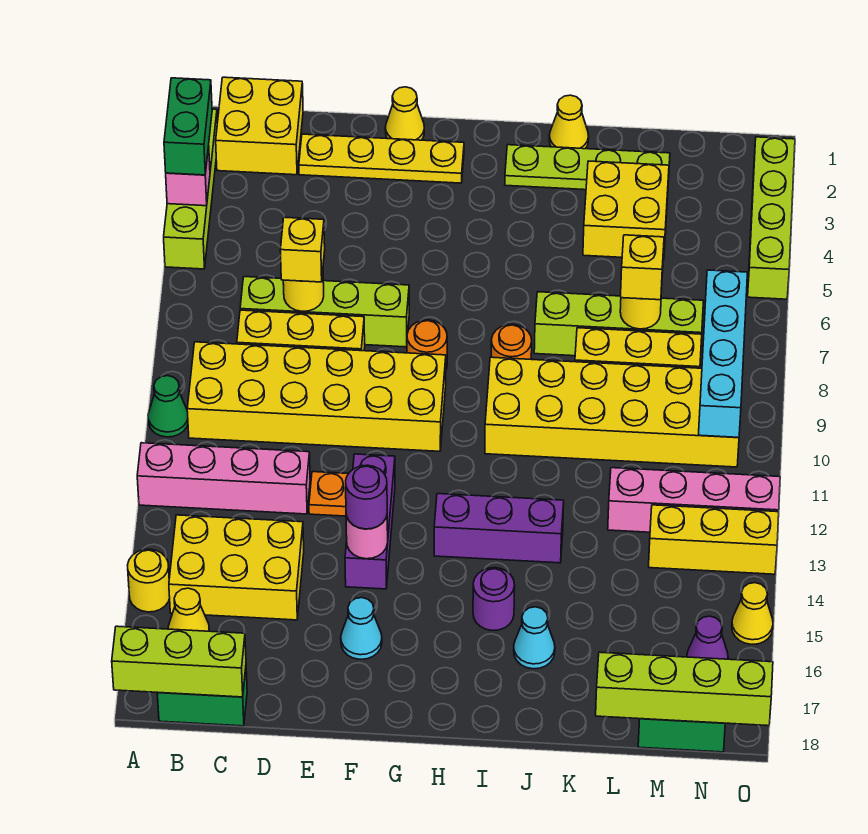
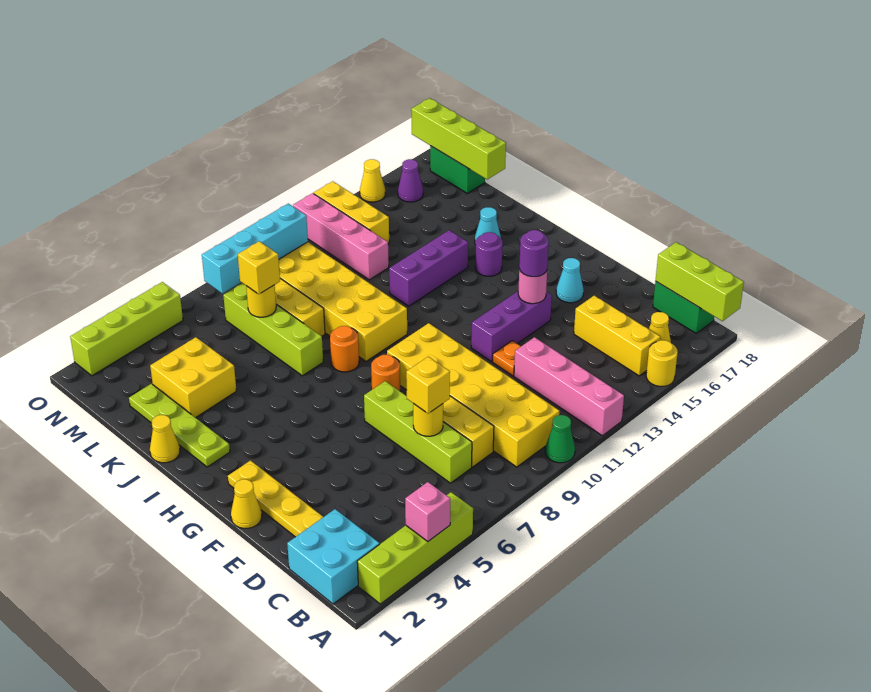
green brick A3:A4 level 3 -> none
yellow brick B1:C2 level 1 -> cyan brick B1:C2 level 1
yellow brick B14:D15 level 1 -> yellow brick B15:D15 level 1
purple brick H13:J13 level 1 -> purple brick J12:J14 level 1

